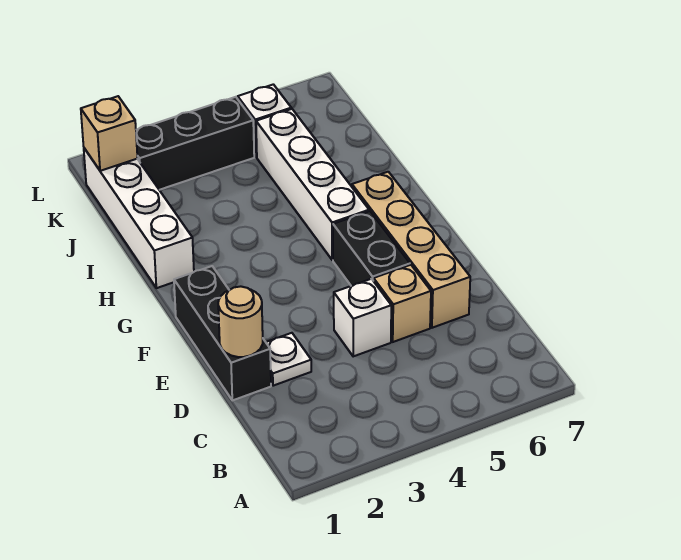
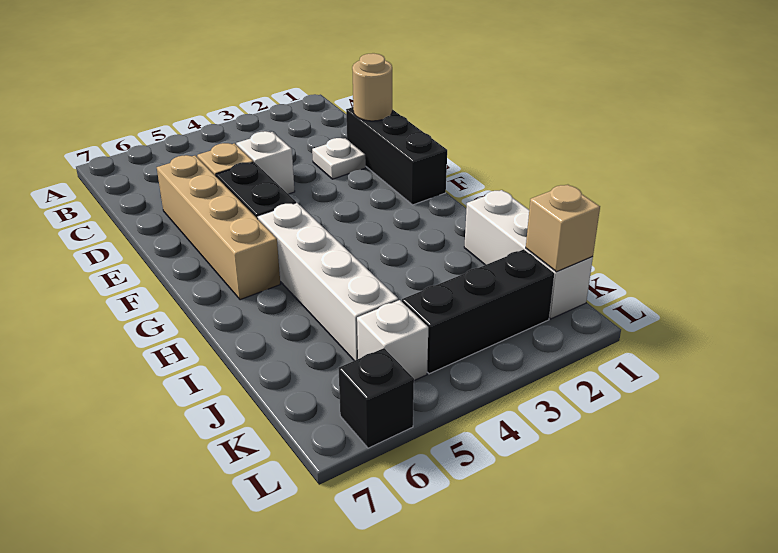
white brick H1:K1 level 1 -> white brick I1:K1 level 1
none -> black brick L6 level 1

